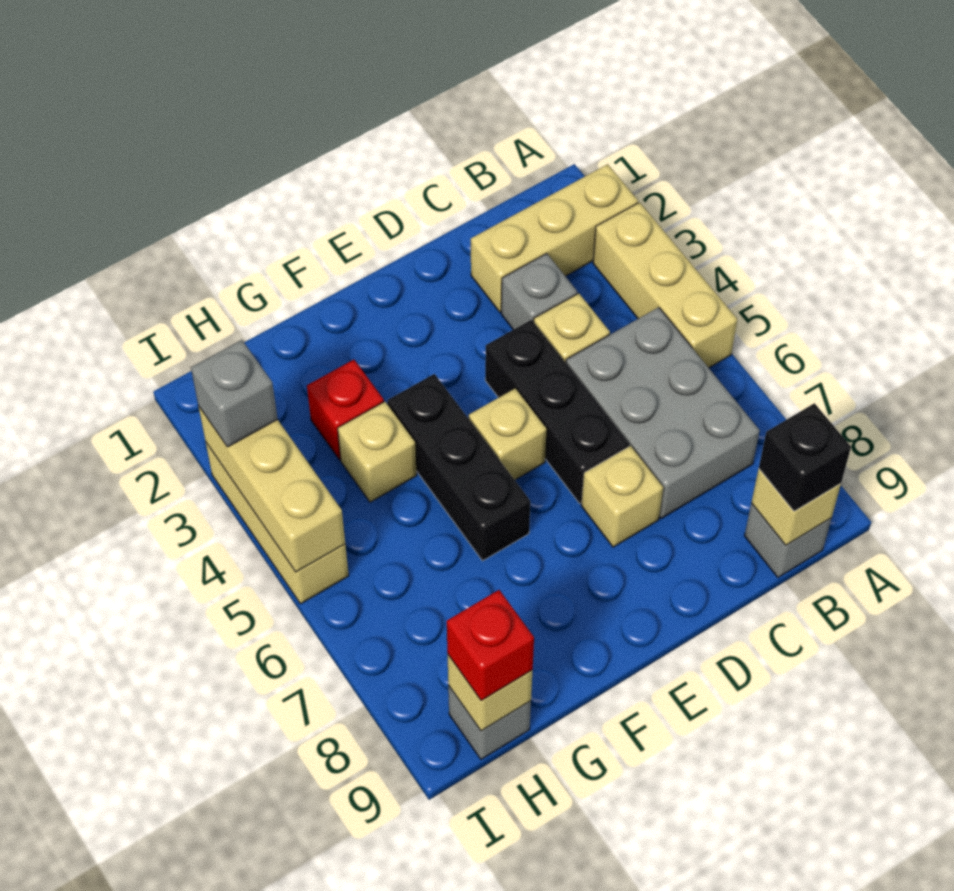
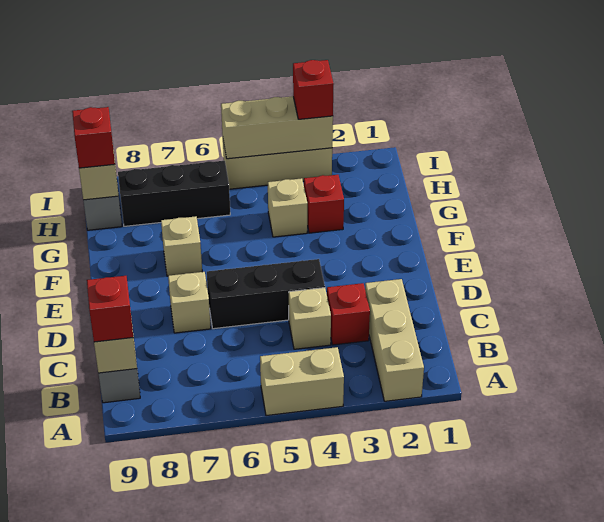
tan brick A3:A5 level 1 -> tan brick A4:A5 level 1
grey brick B5:C7 level 1 -> none
black brick B9 level 3 -> red brick B9 level 3
grey brick C3 level 1 -> red brick C3 level 1
tan brick E5 level 1 -> tan brick F7 level 1
black brick F4:F6 level 1 -> black brick H6:H8 level 1
grey brick I3 level 3 -> red brick I3 level 3

